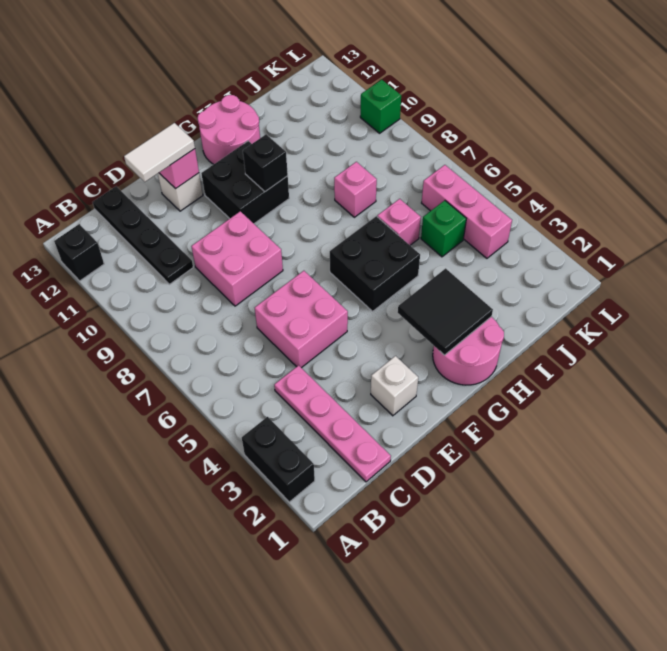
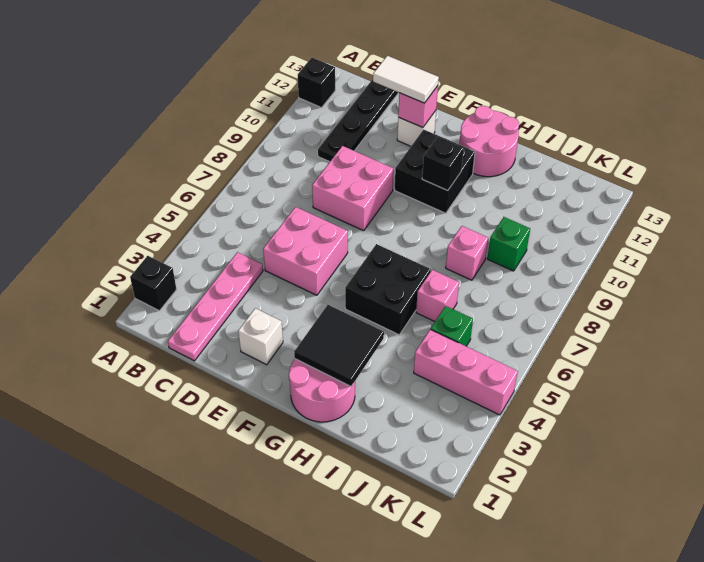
black brick A2:A3 level 1 -> black brick A2 level 1
pink brick K4:K6 level 1 -> pink brick J4:L4 level 1
green brick L10 level 1 -> green brick J9 level 1

